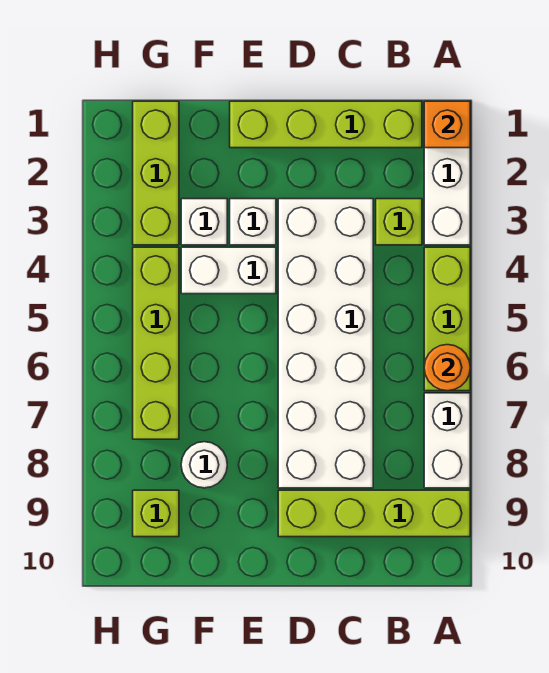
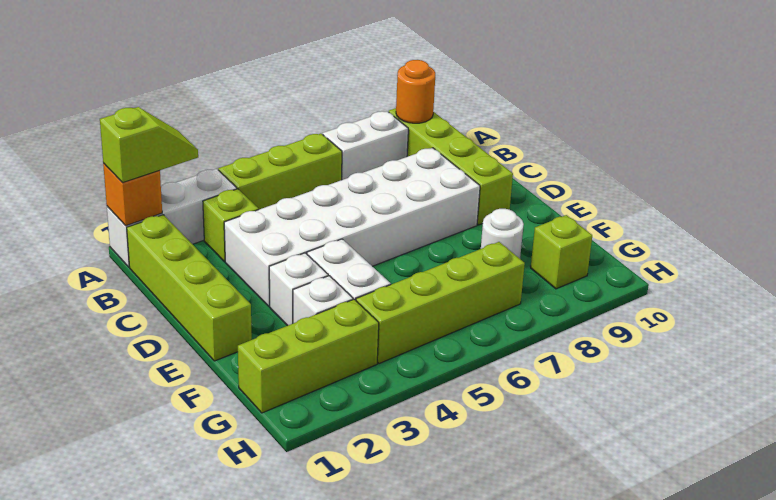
none -> lime slope A1:A2 level 3 top 1
orange round brick A6 level 2 -> orange round brick A9 level 2

